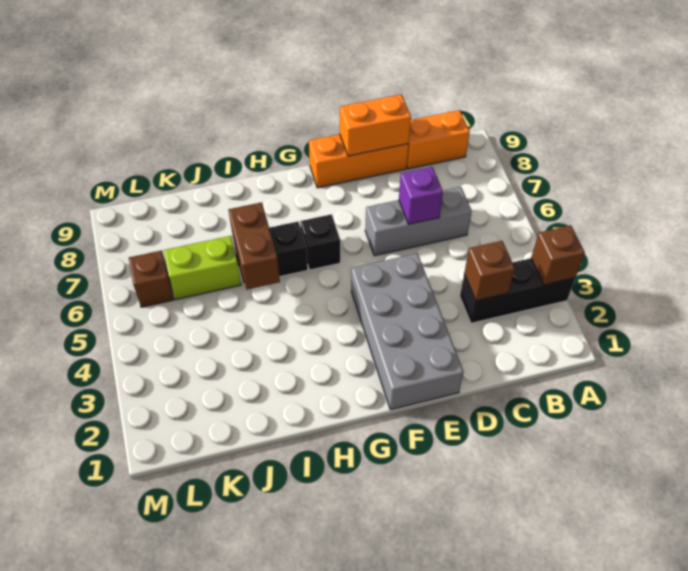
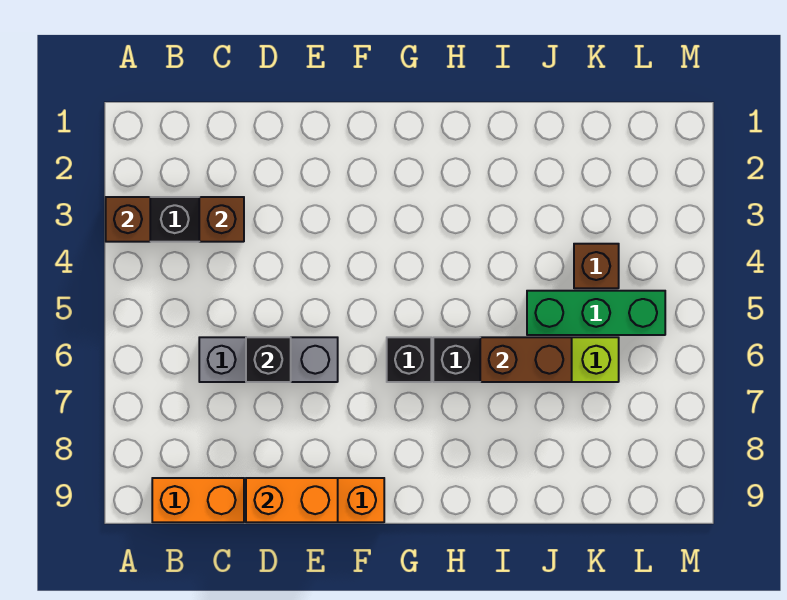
purple brick D6 level 2 -> black brick D6 level 2
grey brick E1:F4 level 1 -> none
brown brick I5:I6 level 2 -> brown brick I6:J6 level 2
none -> green brick J5:L5 level 1
brown brick L6 level 1 -> brown brick K4 level 1

